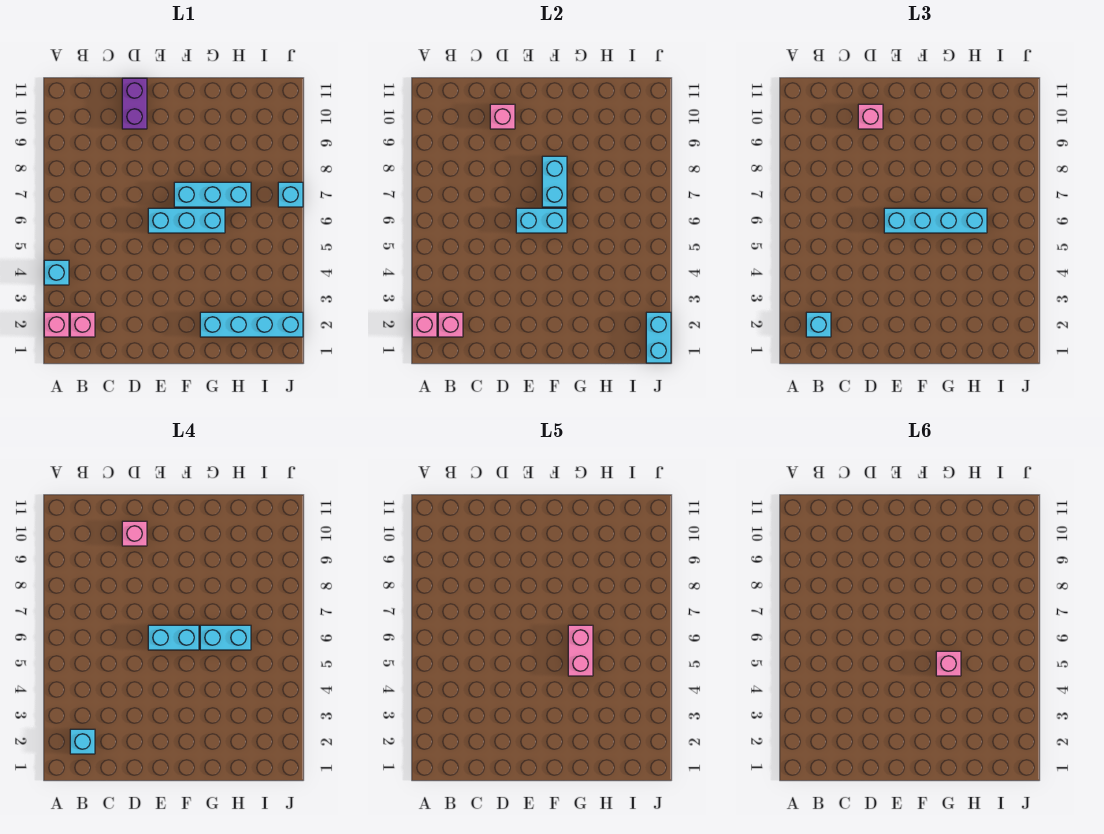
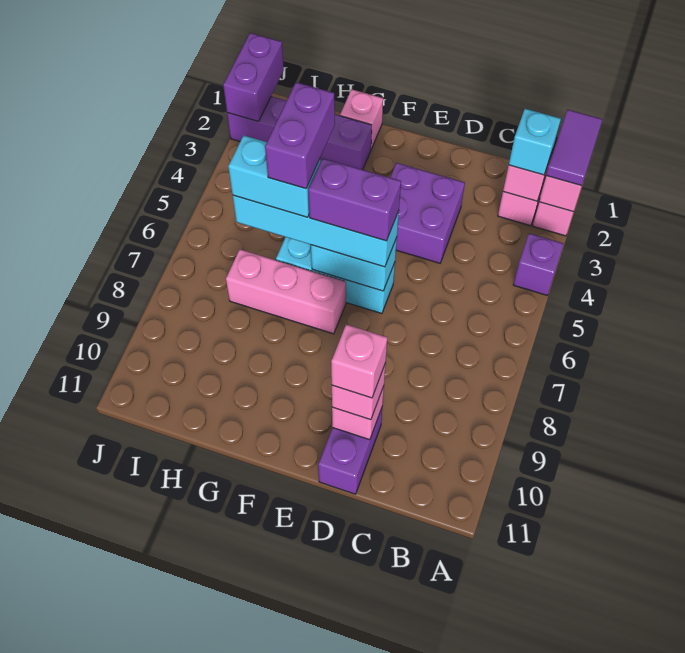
none -> purple tile A1:A2 level 3
cyan brick A4 level 1 -> purple brick A4 level 1
cyan brick B2 level 4 -> none
none -> purple brick D3:E4 level 1
cyan brick E6:F6 level 4 -> purple brick E6:F6 level 4
cyan brick F7:H7 level 1 -> pink brick F7:H7 level 1
cyan brick F7:F8 level 2 -> none
cyan brick G2:J2 level 1 -> purple brick G2:J2 level 1
pink brick G5:G6 level 5 -> purple brick G5:G6 level 5
pink brick G5 level 6 -> pink brick G1 level 1
cyan brick J1:J2 level 2 -> purple brick J1:J2 level 2
cyan brick J7 level 1 -> none

